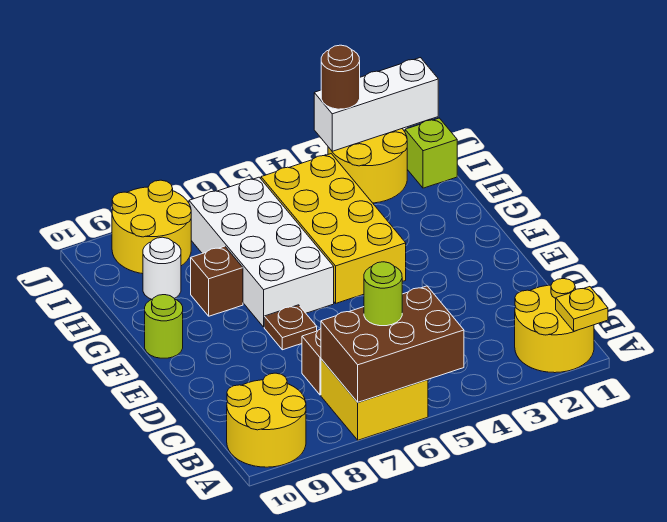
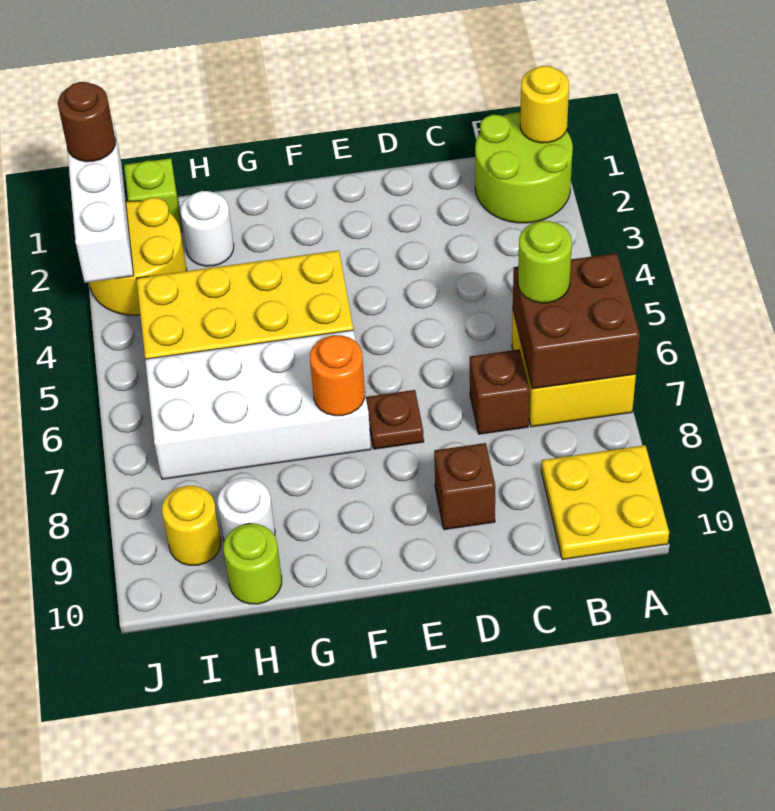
yellow round brick A1:B2 level 1 -> lime round brick A1:B2 level 1
yellow plate A1 level 2 -> yellow round brick A1 level 2
brown brick A5:B7 level 2 -> brown brick A6:B7 level 2
yellow round brick A9:B10 level 1 -> yellow plate A9:B10 level 1
none -> orange round brick F7 level 2
lime round brick F10 level 1 -> lime round brick H10 level 1
brown brick G8 level 1 -> brown brick D9 level 1
none -> white round brick H2 level 1
yellow round brick I8:J9 level 1 -> yellow round brick I9 level 1
brown round brick J3 level 3 -> brown round brick J1 level 3

